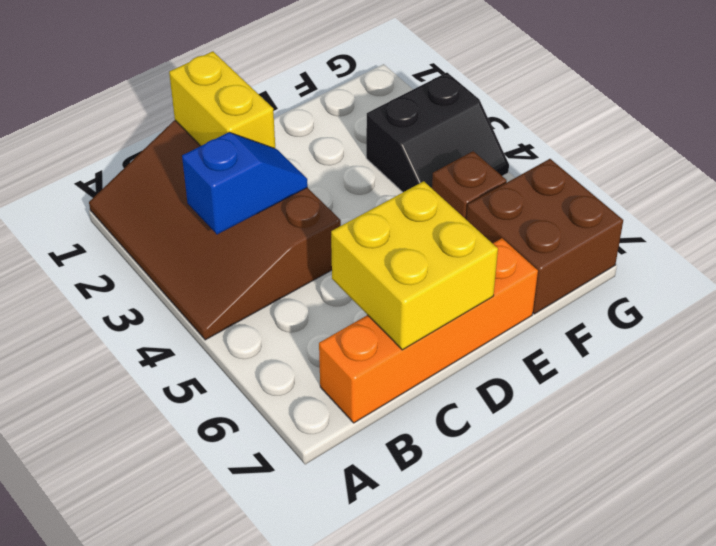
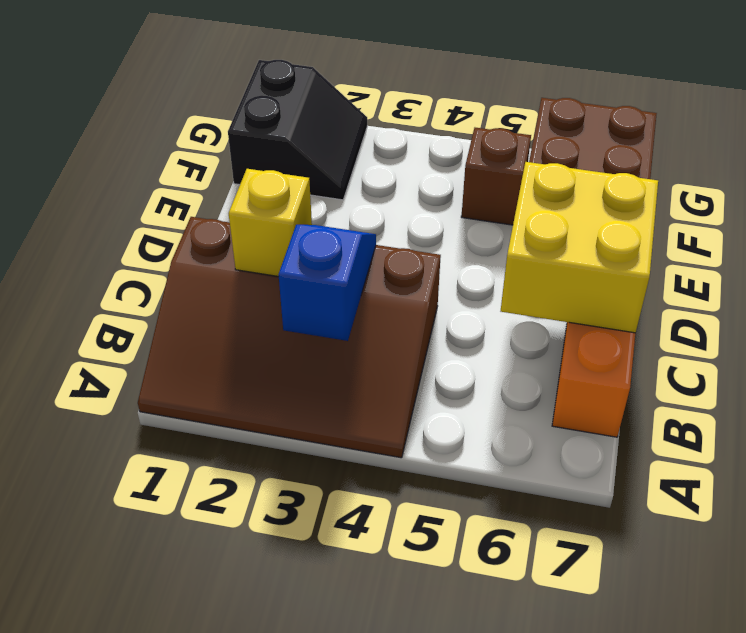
yellow brick C1:C2 level 2 -> yellow brick C2 level 2
black slope F3:G4 level 1 top 3 -> black slope F1:G2 level 1 top 1

